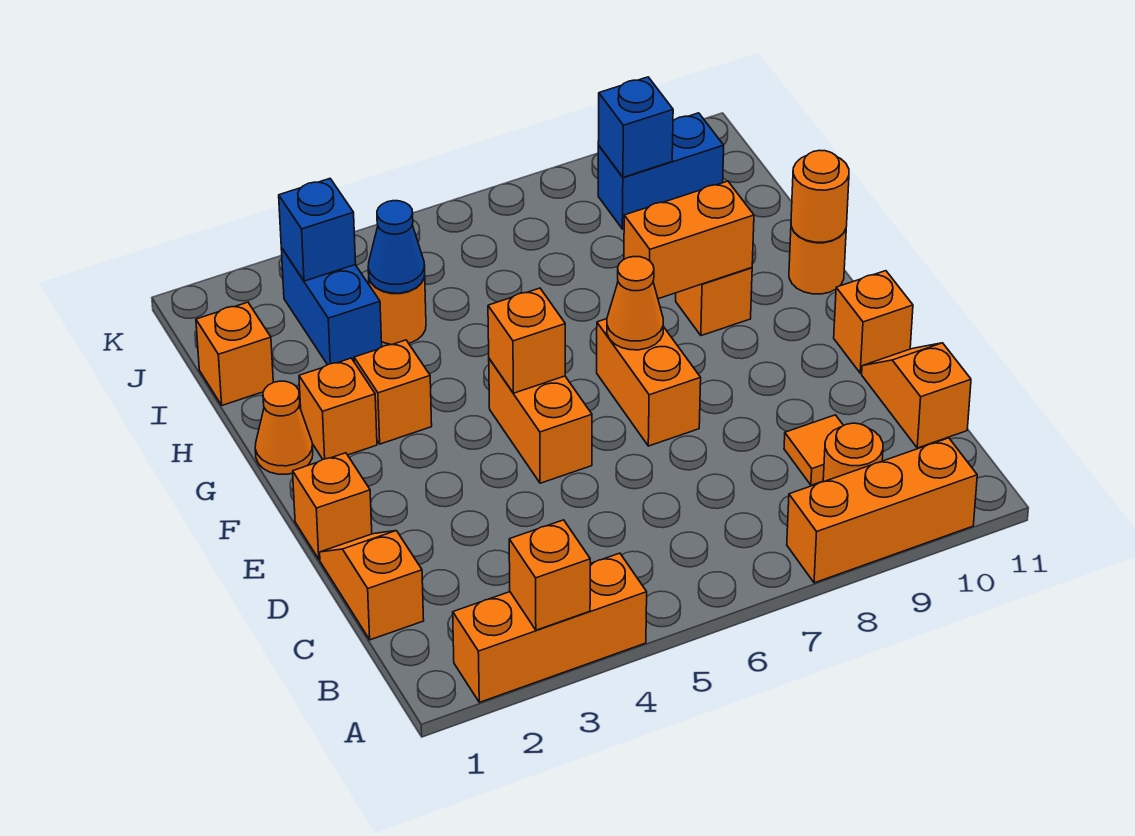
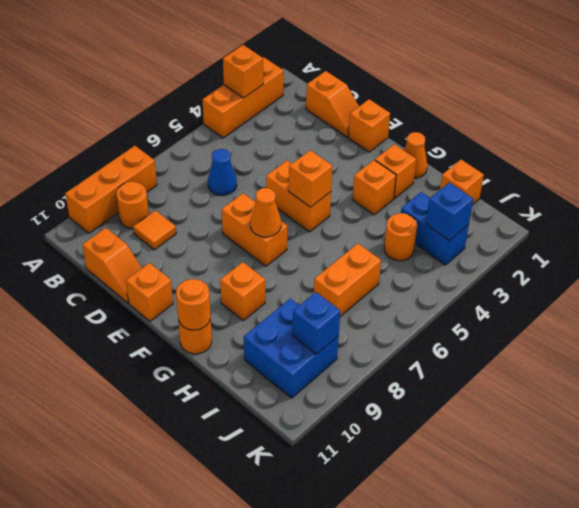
orange brick G8:G9 level 2 -> orange brick I6:I7 level 1
blue cone I4 level 2 -> blue cone C6 level 1
blue brick J9:J10 level 1 -> blue brick I9:J10 level 1

